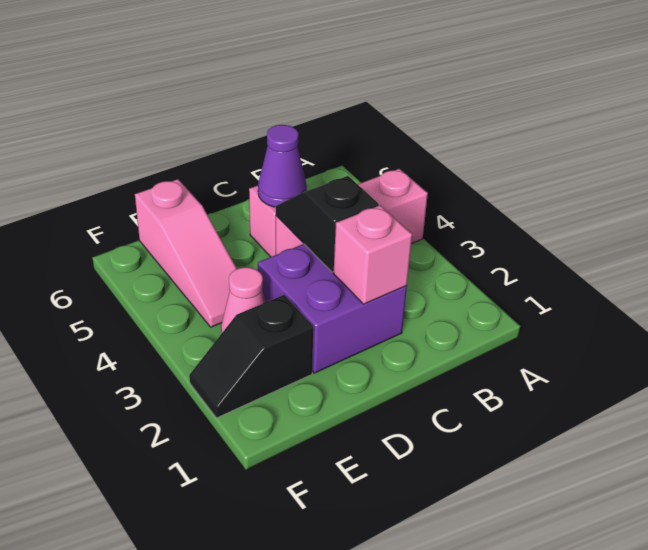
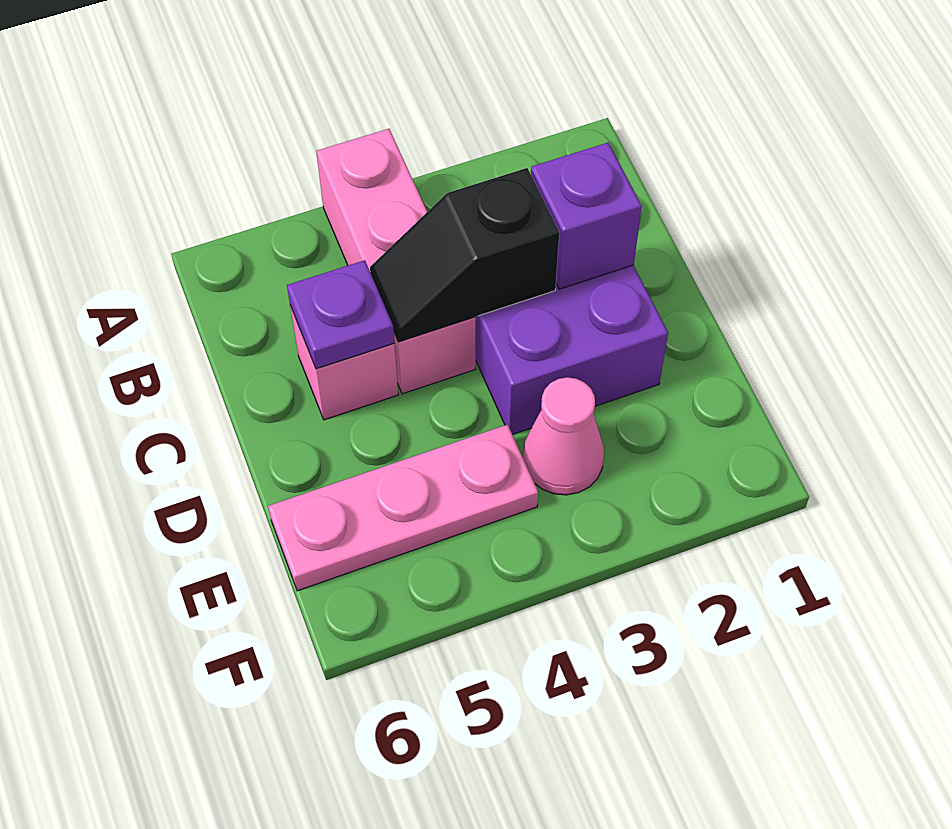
pink brick C2 level 2 -> purple brick C2 level 2
purple cone C5 level 2 -> purple plate C5 level 2
black slope E2:F2 level 1 top E -> none
pink slope E4:E6 level 1 top 6 -> pink plate E4:E6 level 1

